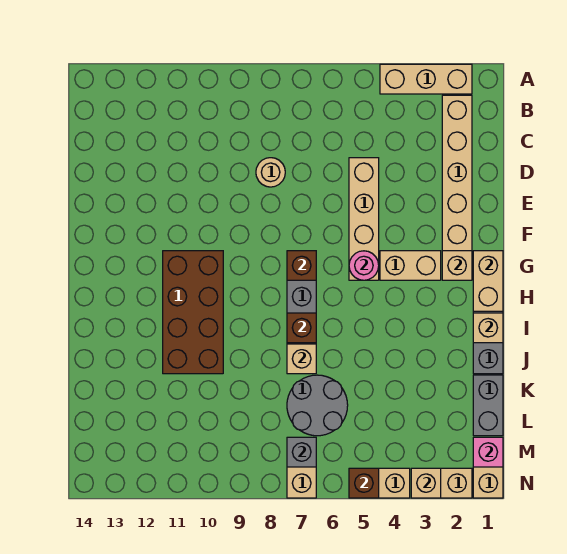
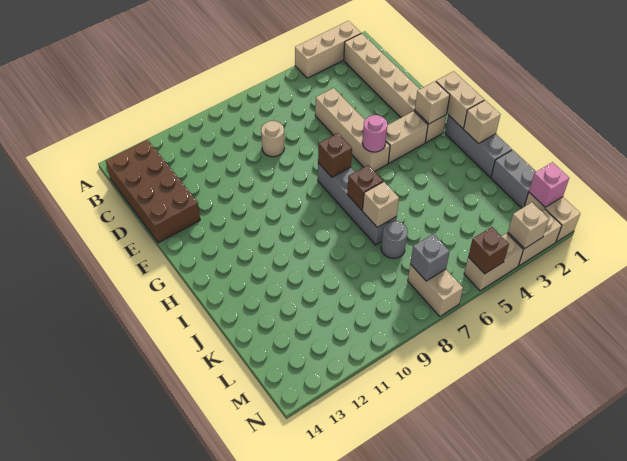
brown brick G10:J11 level 1 -> brown brick B13:E14 level 1
grey round brick K6:L7 level 1 -> grey round brick K7 level 1

